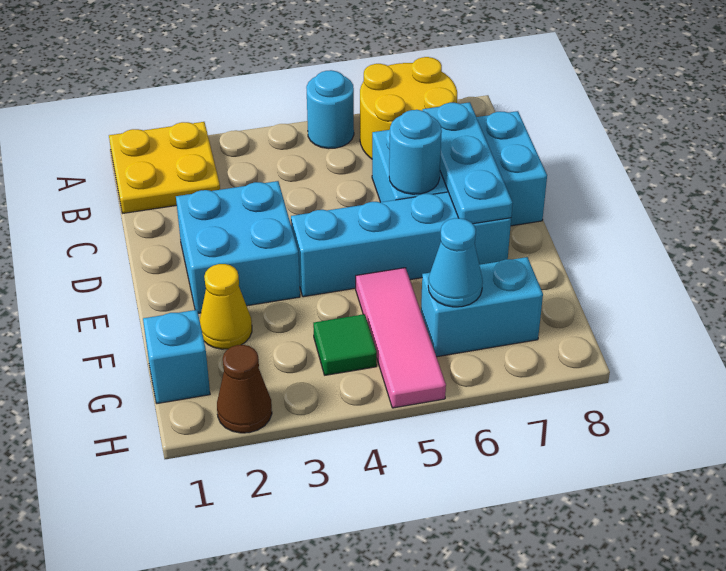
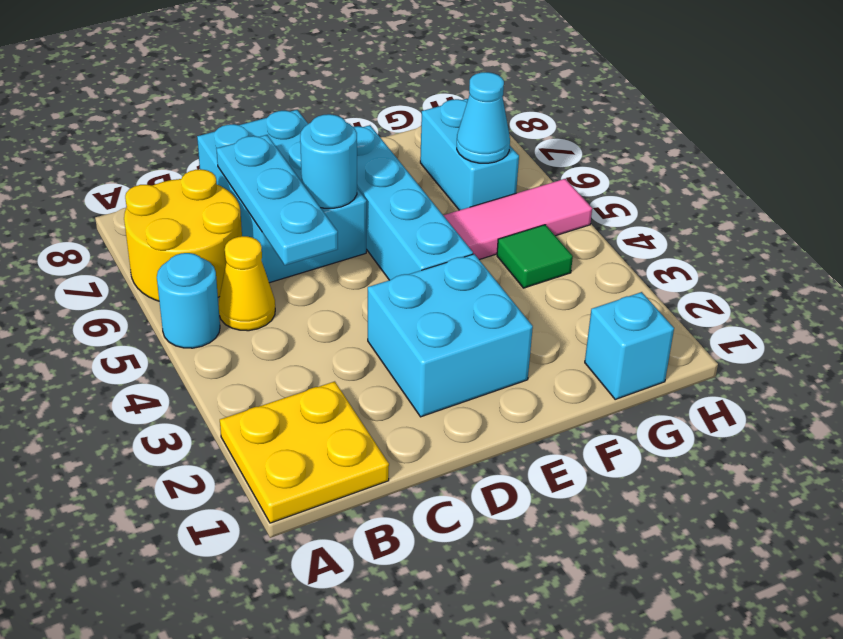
cyan plate C7:E7 level 2 -> cyan plate C5:C7 level 2
yellow cone F2 level 1 -> yellow cone B5 level 1
brown cone H2 level 1 -> none

